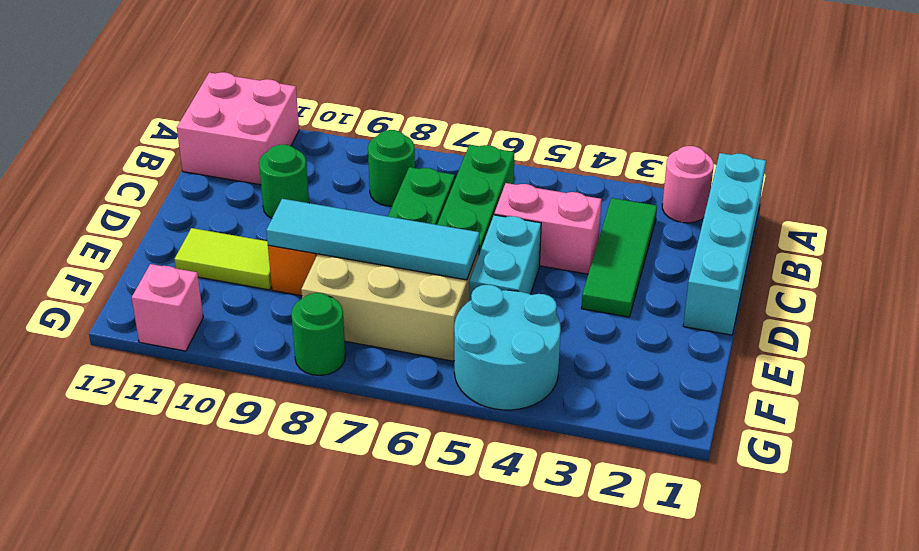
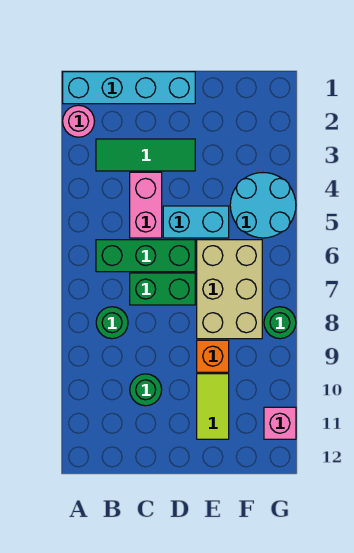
pink brick A11:B12 level 1 -> none
cyan tile E6:E9 level 2 -> none

